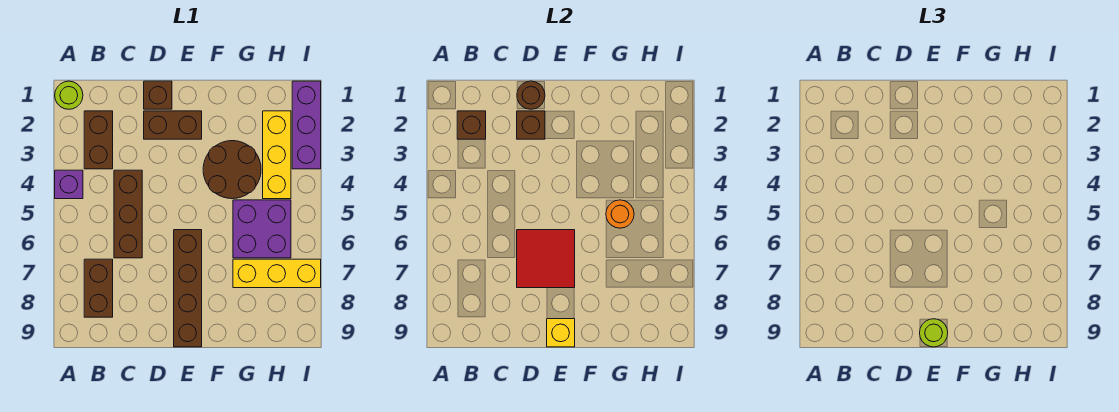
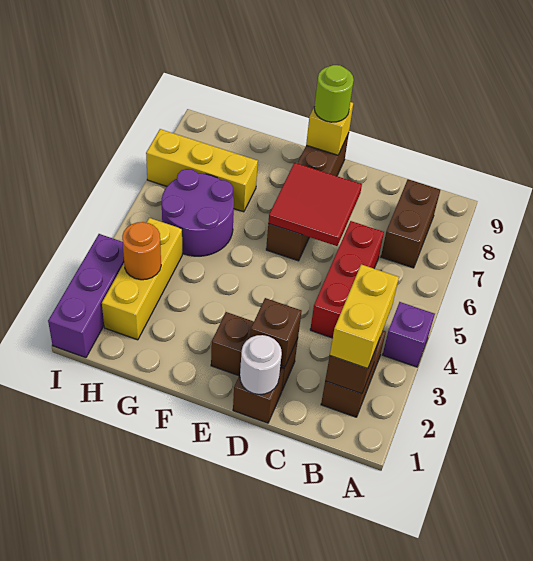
lime round brick A1 level 1 -> none
none -> yellow brick B2:B3 level 3
brown brick C4:C6 level 1 -> red brick C4:C6 level 1
brown round brick D1 level 2 -> white round brick D1 level 2
brown round brick F3:G4 level 1 -> none
purple brick G5:H6 level 1 -> purple round brick G5:H6 level 1
orange round brick G5 level 2 -> orange round brick H3 level 2

